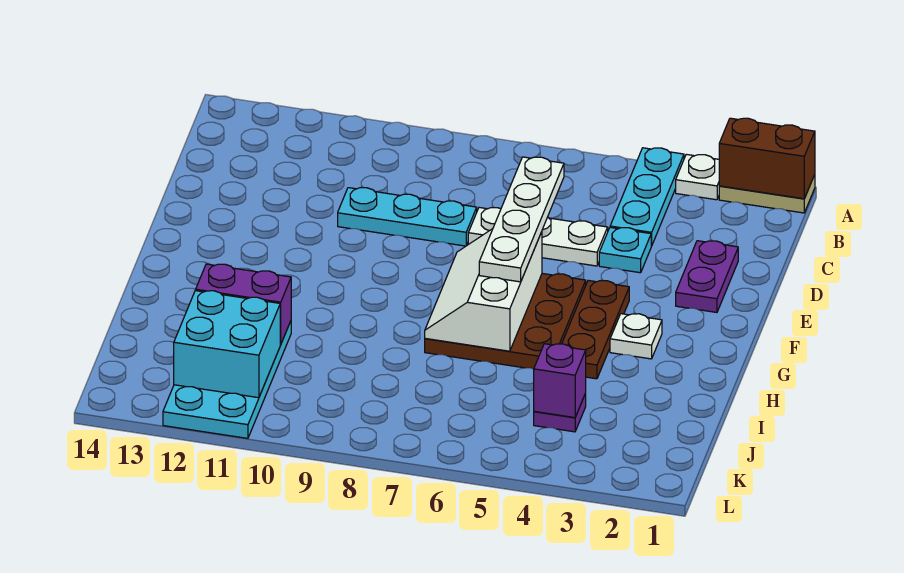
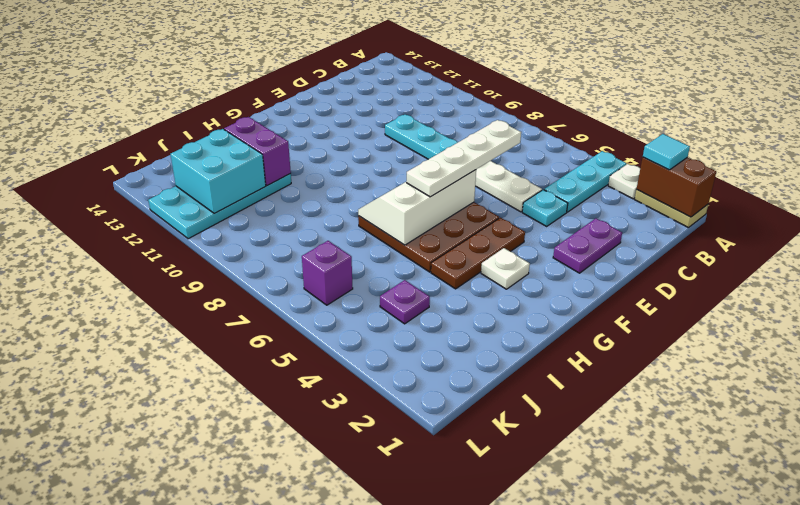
none -> cyan tile A2 level 3
purple brick J4 level 2 -> purple brick K6 level 1

